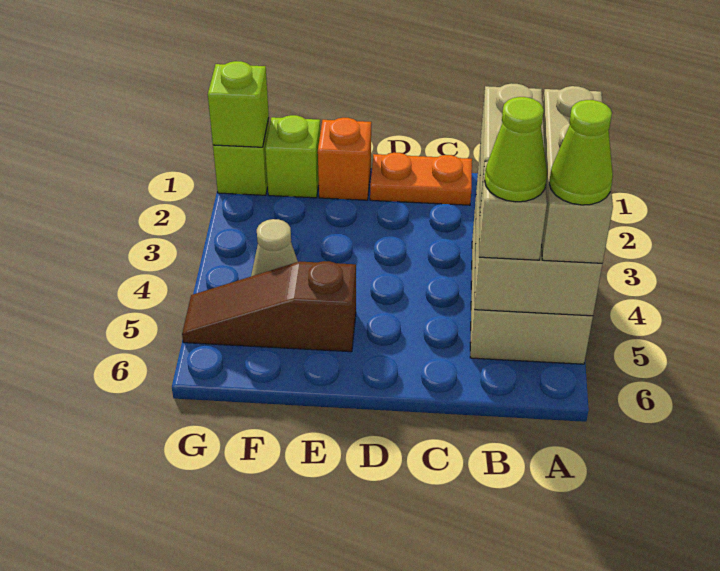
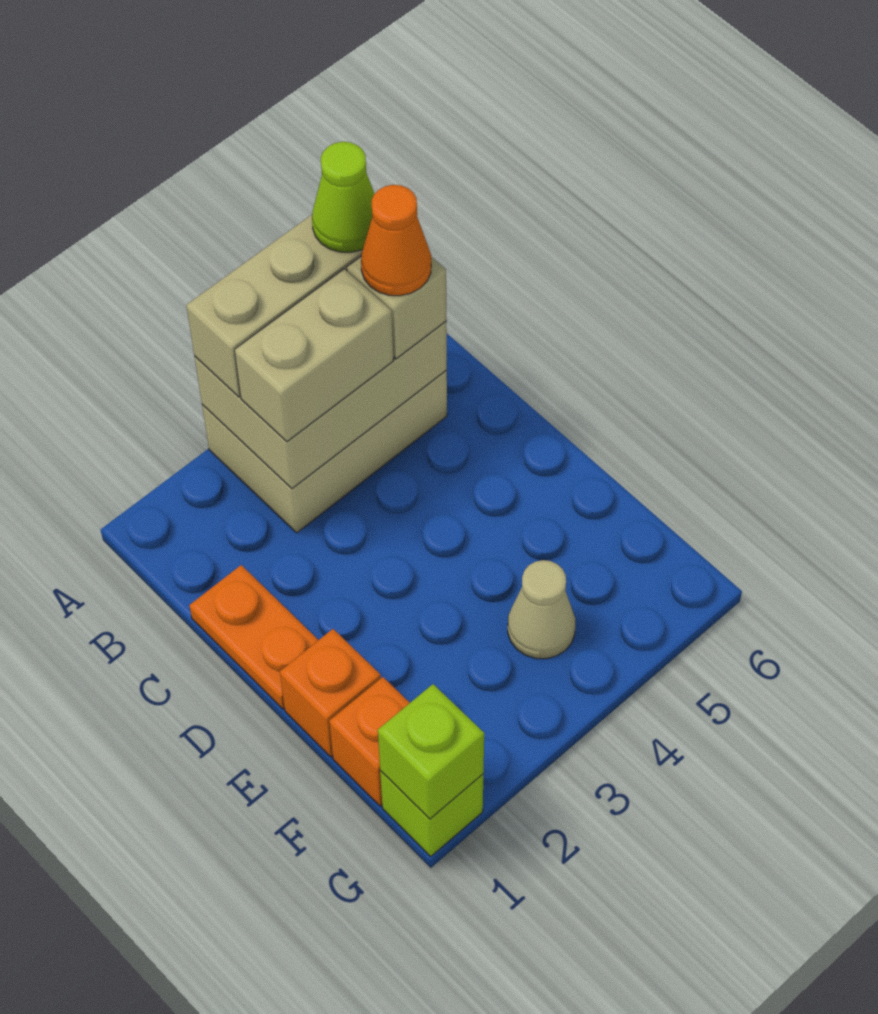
lime cone B5 level 4 -> orange cone B5 level 4
brown slope E5:G5 level 1 top E -> none
lime brick F1 level 1 -> orange brick F1 level 1

